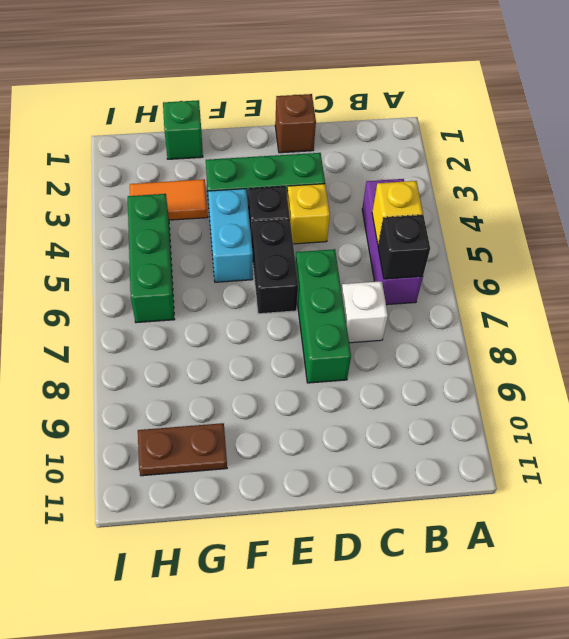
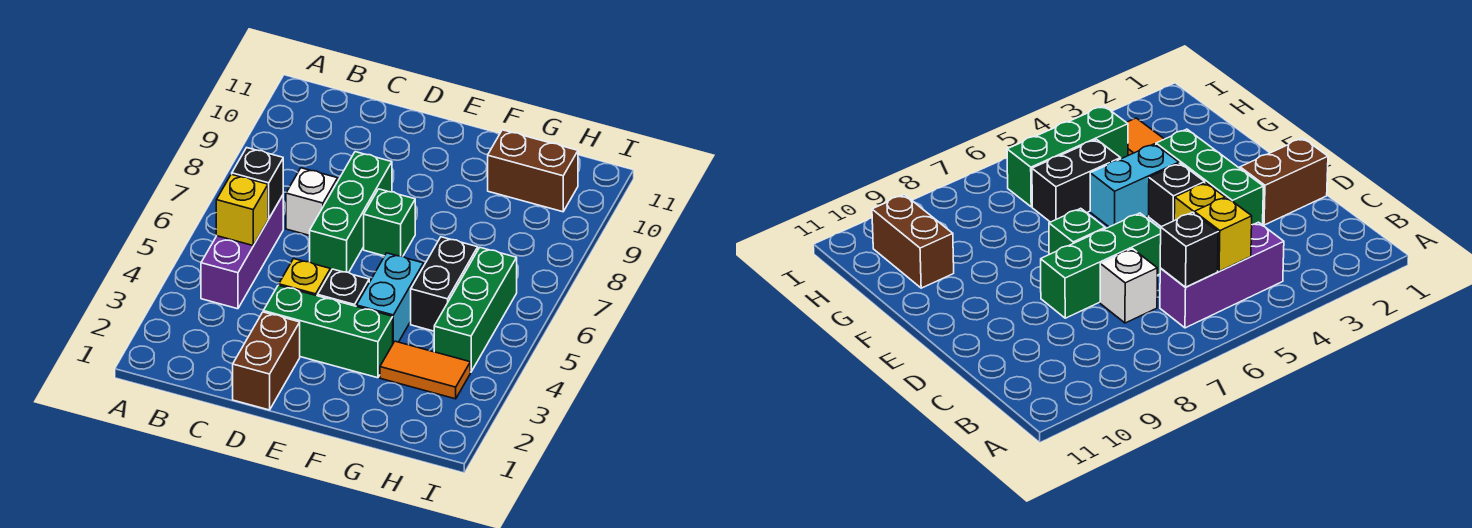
brown brick D1 level 1 -> brown brick D1:D2 level 1
black brick E5:E6 level 1 -> black brick G5:G6 level 1
green brick G1 level 1 -> green brick E7 level 1
brown plate G10:H10 level 1 -> brown brick G10:H10 level 1

